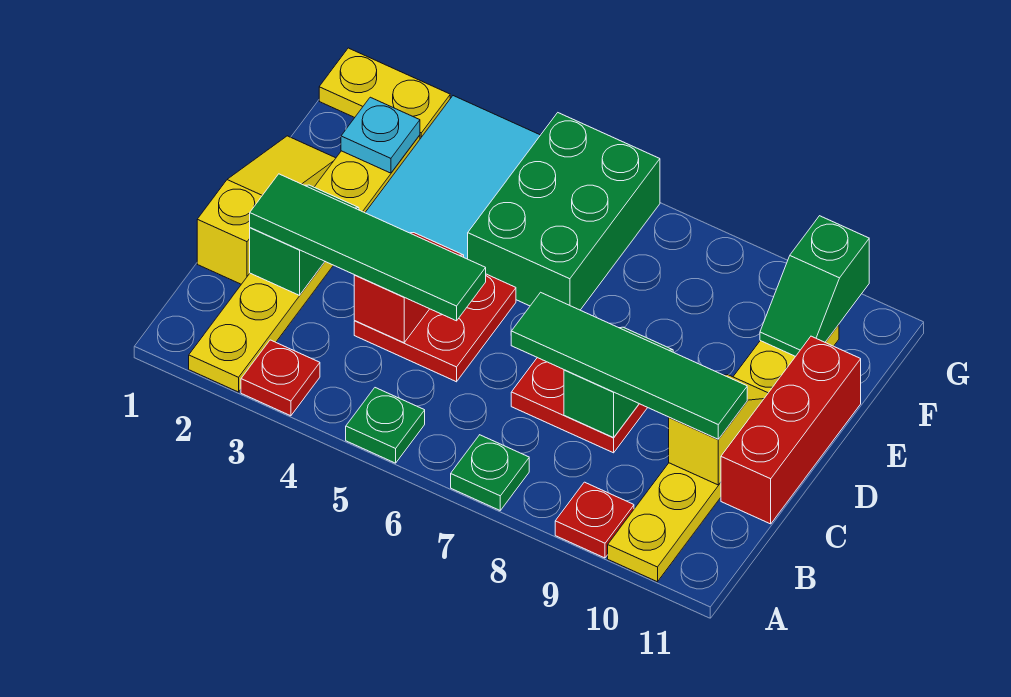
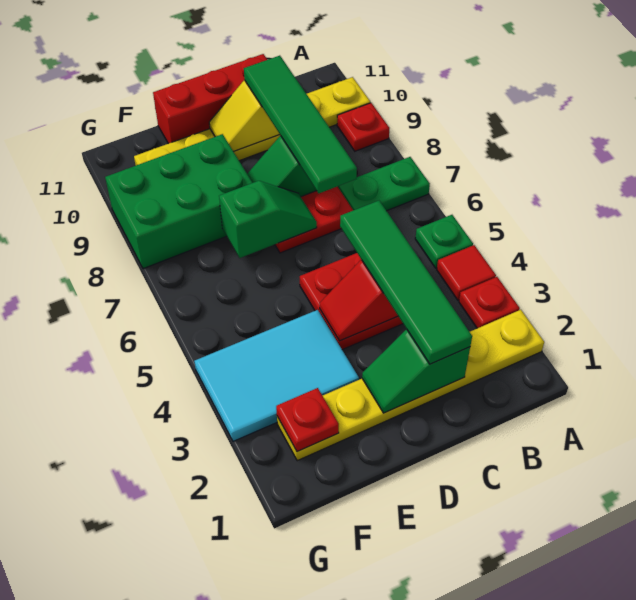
none -> red tile A4 level 1
green plate A7 level 1 -> green plate A7:B7 level 1
yellow slope C1:E1 level 1 top C -> none
green brick E5:G6 level 1 -> green brick E8:G9 level 1
cyan plate F2 level 2 -> red plate F2 level 2
green slope F10:G10 level 2 top G -> green slope D7:E7 level 2 top E
yellow plate G1:G2 level 1 -> none

